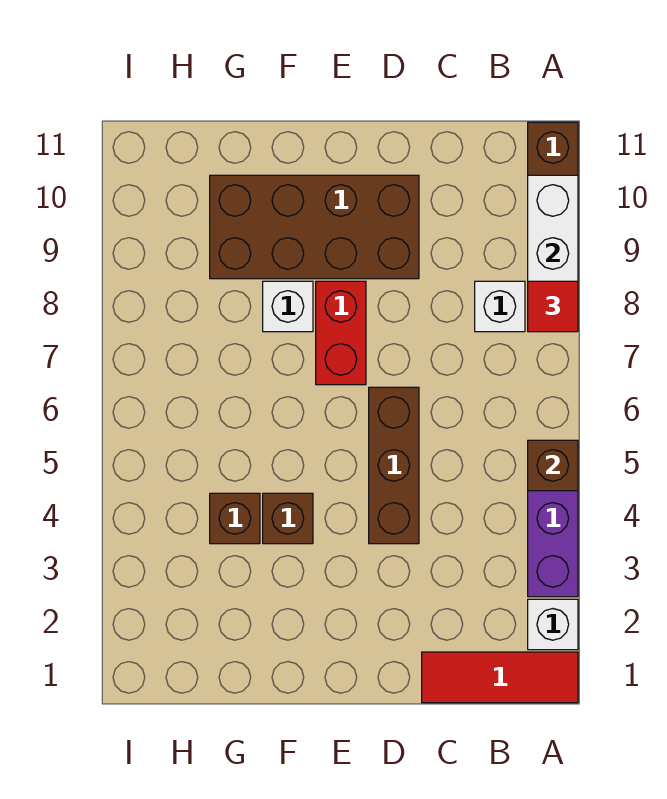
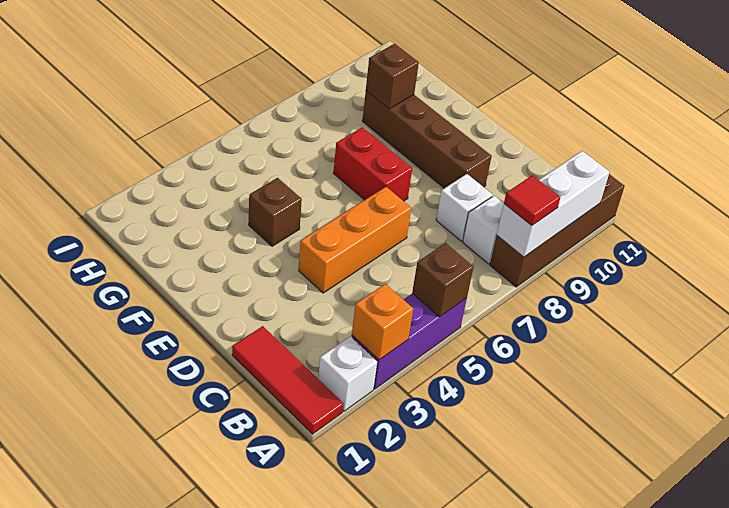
none -> orange brick A3 level 2
brown brick D4:D6 level 1 -> orange brick D4:D6 level 1
brown brick D9:G10 level 1 -> brown brick D9:G9 level 1
red brick E7:E8 level 1 -> red brick E7:F7 level 1
white brick F8 level 1 -> white brick C8 level 1
brown brick G4 level 1 -> brown brick G9 level 2

